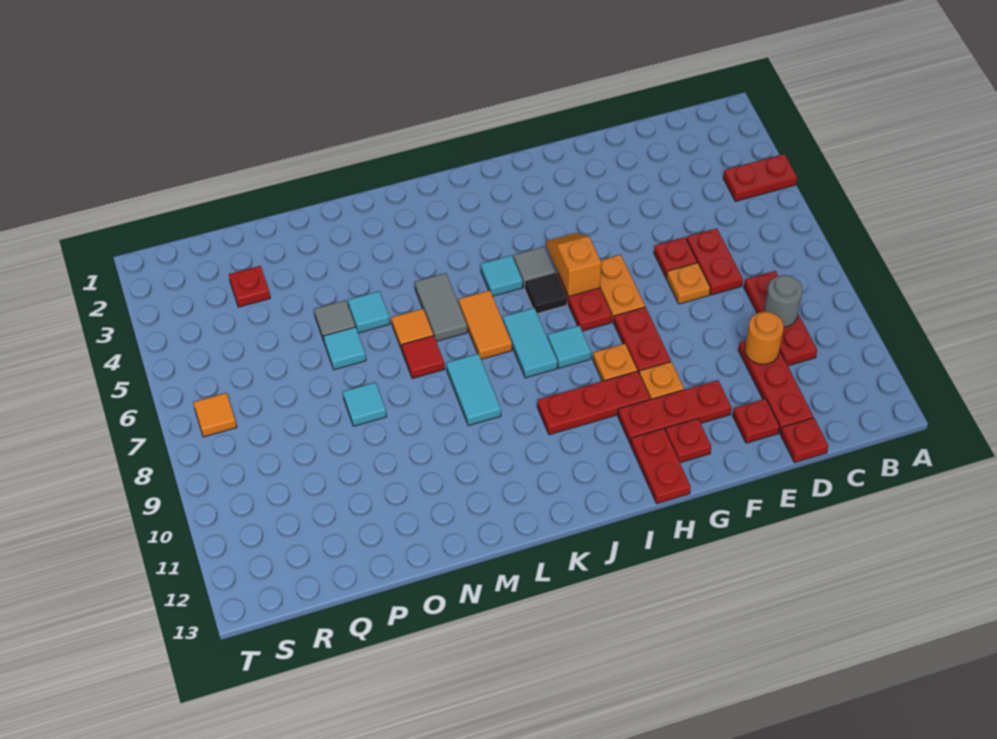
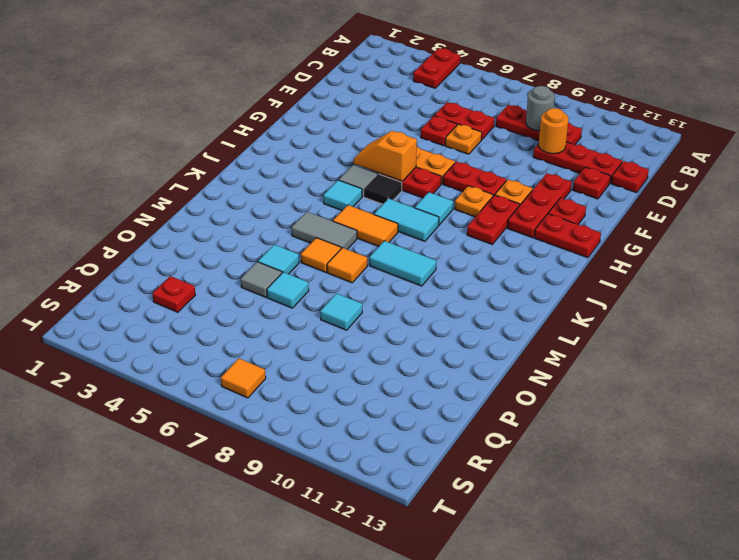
red plate H10:J10 level 1 -> red plate H10:I10 level 1
red tile M7 level 1 -> orange tile M7 level 1

